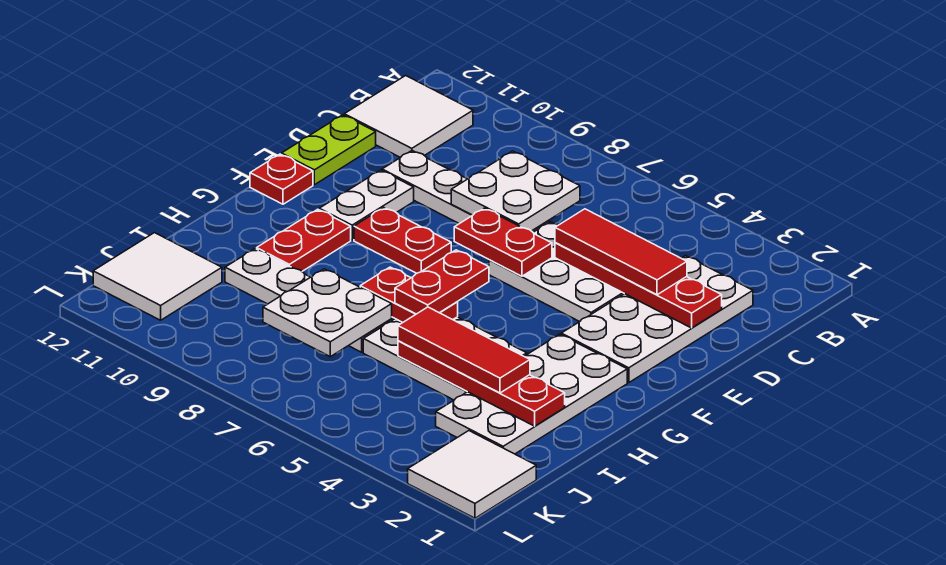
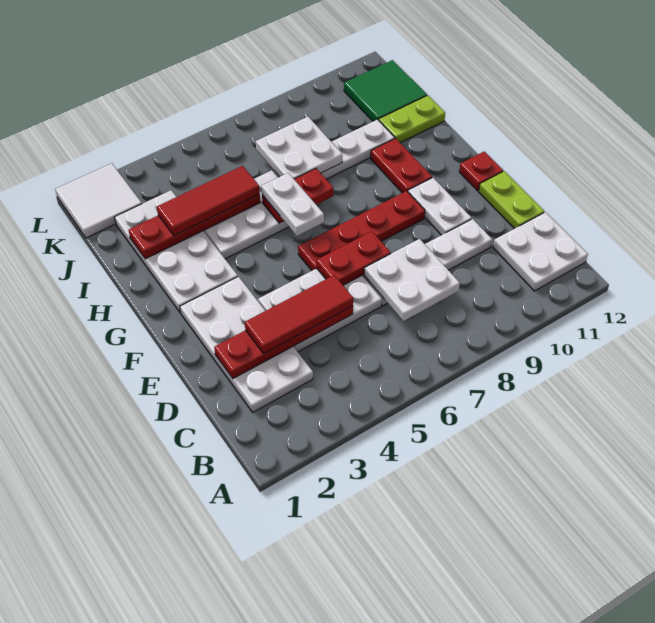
white tile B11:C12 level 1 -> white plate B11:C12 level 1
red plate F8:F9 level 1 -> red plate F6:F9 level 1
red plate G6:H6 level 3 -> white plate G6:H6 level 3
none -> lime plate I11:I12 level 1
white tile J11:K12 level 1 -> green tile J11:K12 level 1

